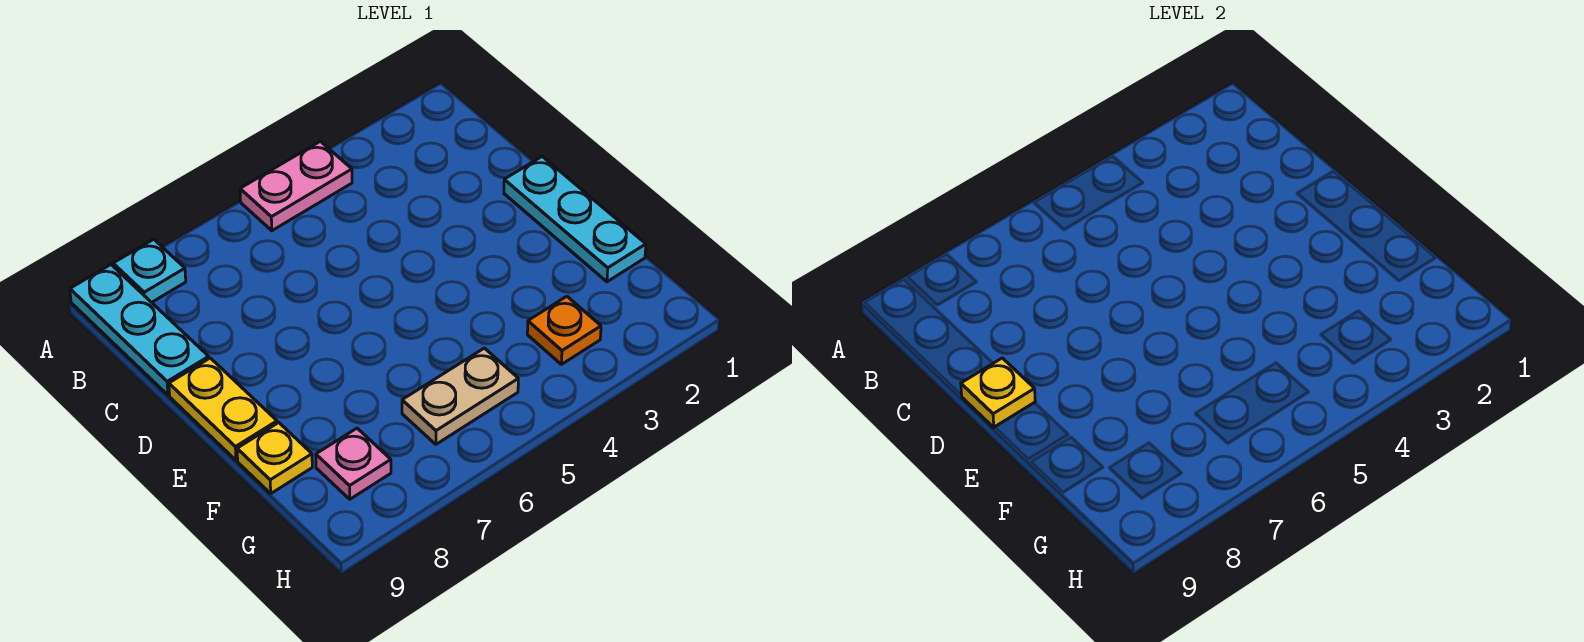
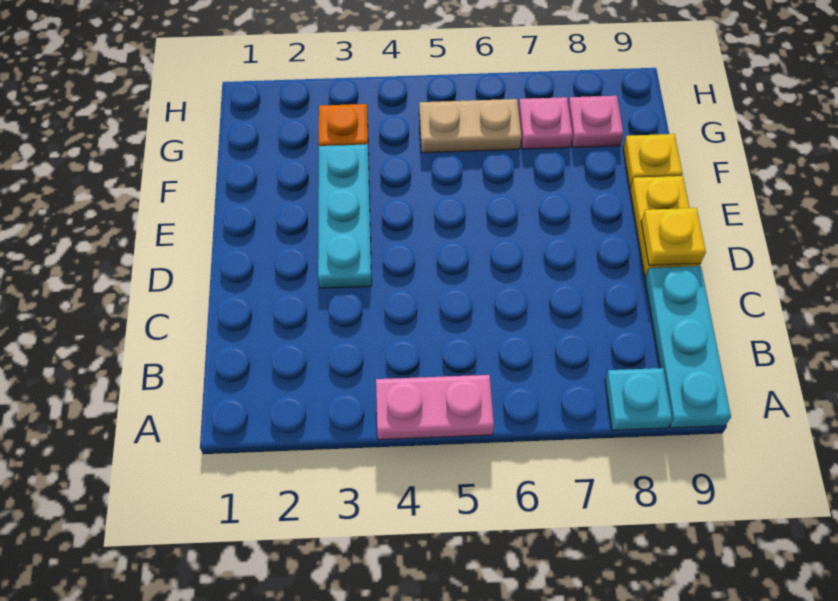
cyan plate D1:F1 level 1 -> cyan plate D3:F3 level 1
none -> pink plate G7 level 1

